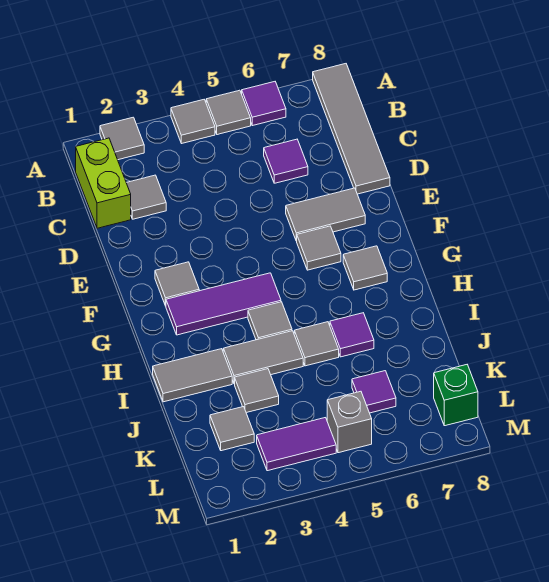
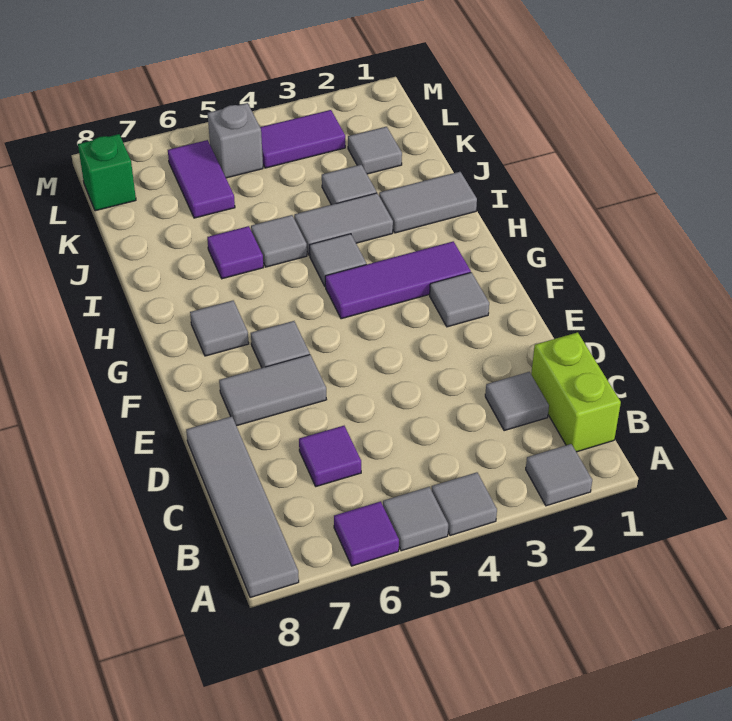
purple tile K6 level 1 -> purple tile K6:L6 level 1

